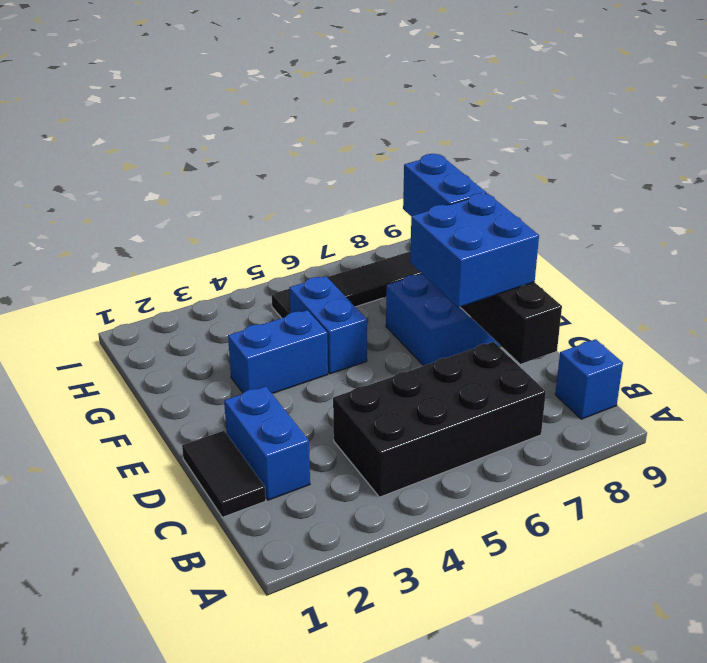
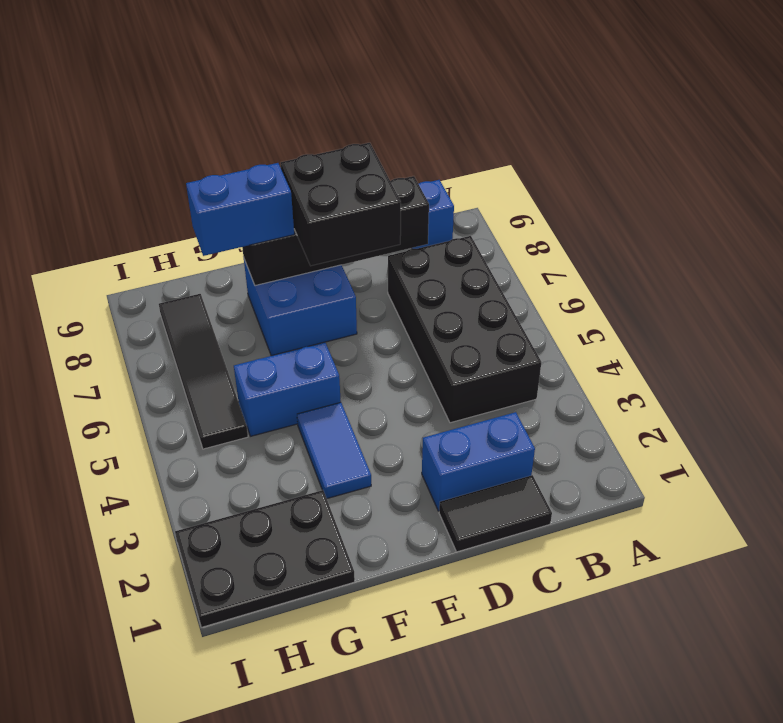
blue brick D7:E8 level 3 -> black brick D7:E8 level 3
blue brick F3:F4 level 1 -> blue tile F3:F4 level 1
none -> black plate G1:I2 level 1

